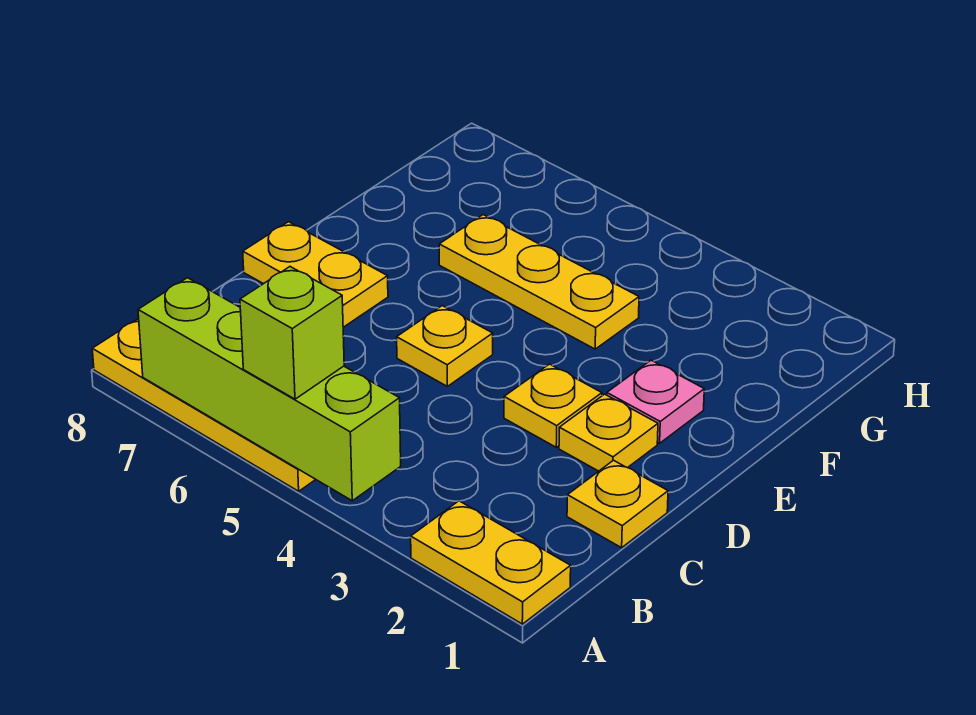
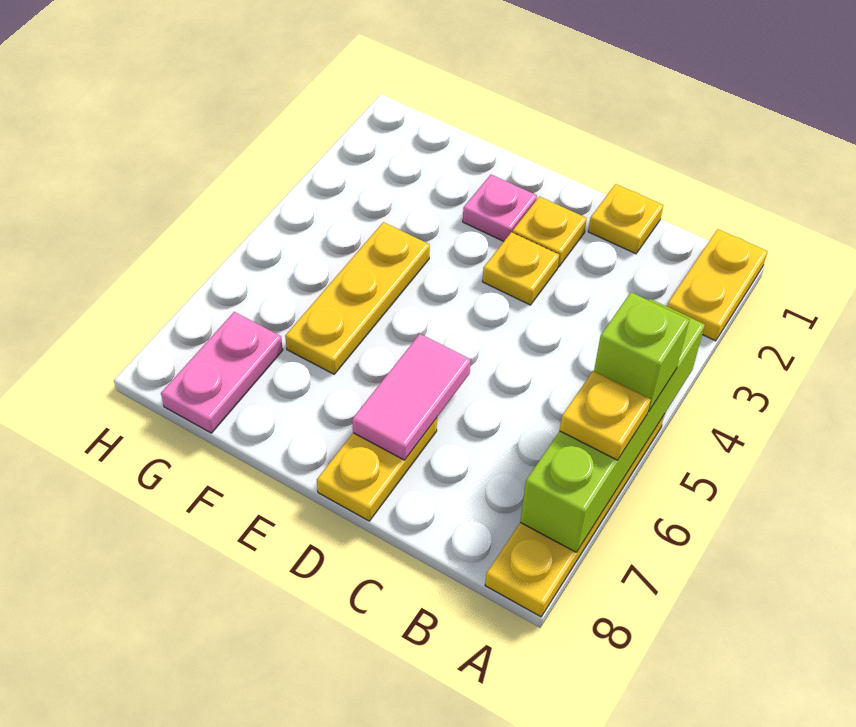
yellow plate D5 level 1 -> yellow plate A6 level 3
none -> pink tile D6:D7 level 2
none -> pink plate G7:G8 level 1

